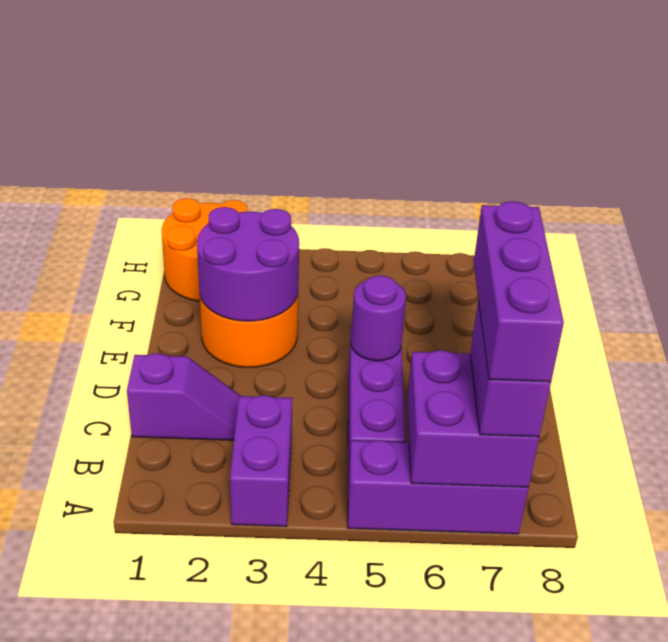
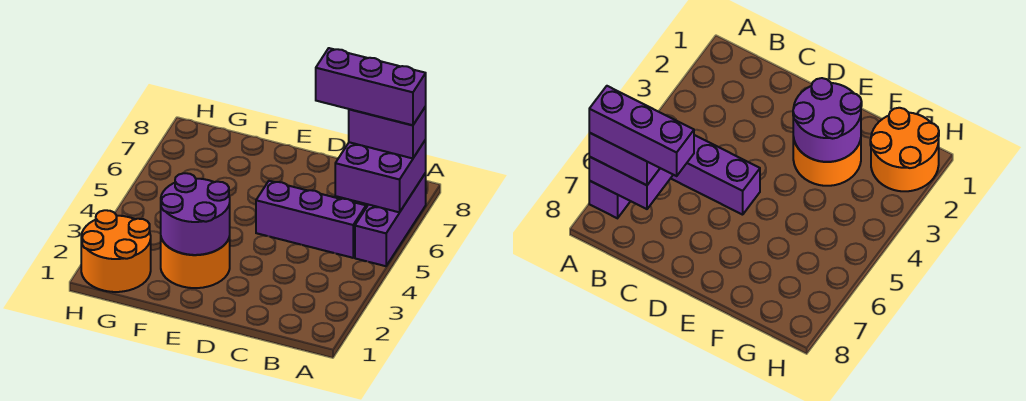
purple brick A3:B3 level 1 -> none
purple slope C1:C2 level 1 top 1 -> none
purple round brick D5 level 2 -> none

